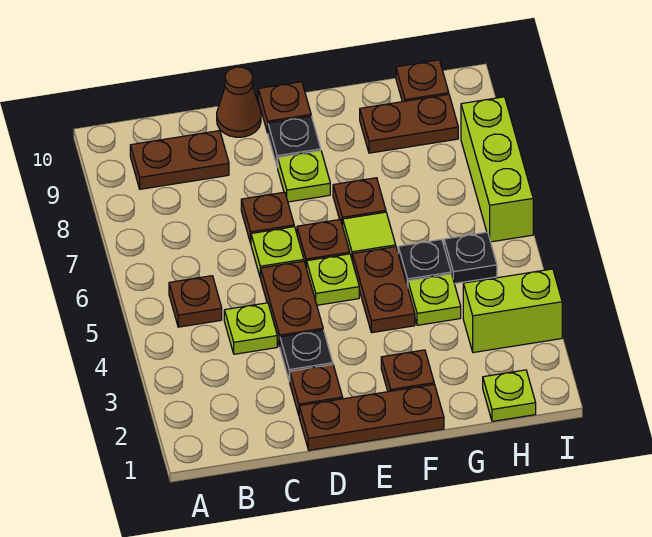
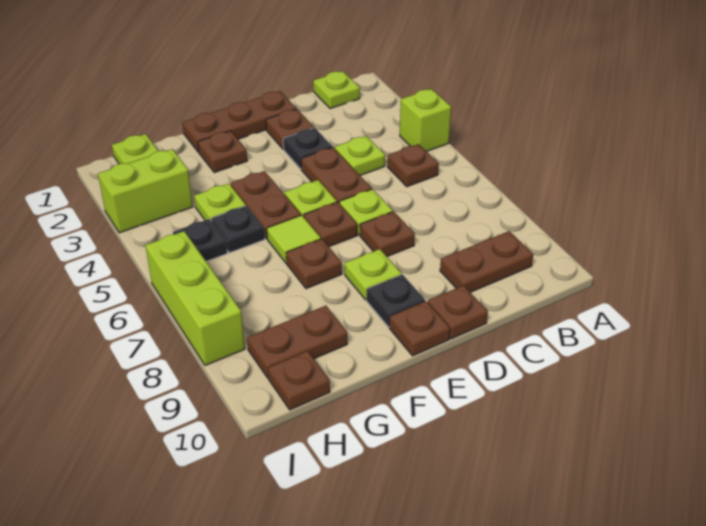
none -> lime brick A4 level 1
none -> lime plate B1 level 1
brown cone D10 level 1 -> brown plate D10 level 1

